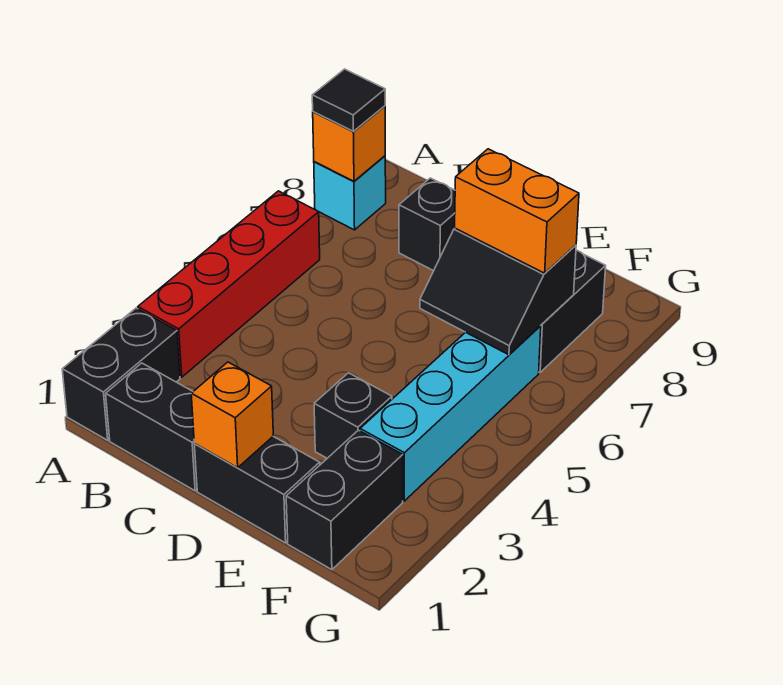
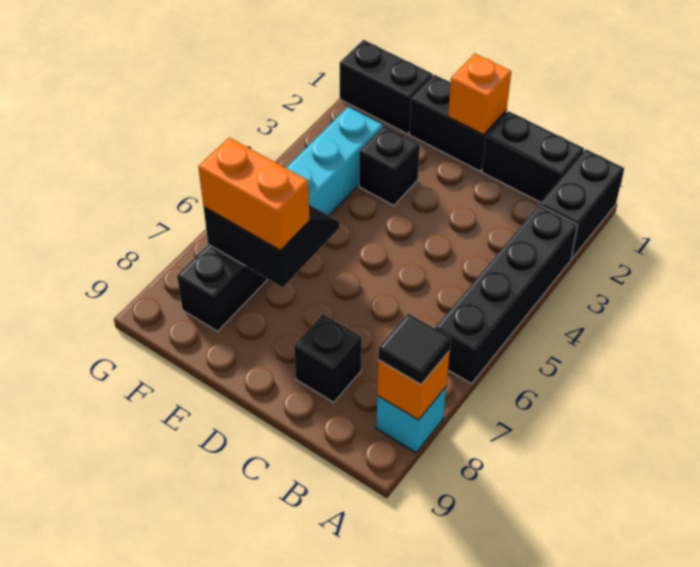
red brick A3:A6 level 1 -> black brick A3:A6 level 1
black brick F1:F2 level 1 -> black brick F1:G1 level 1

